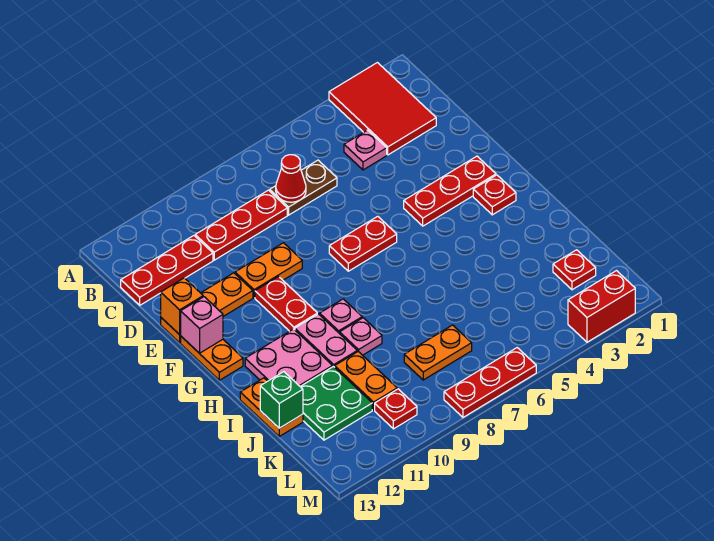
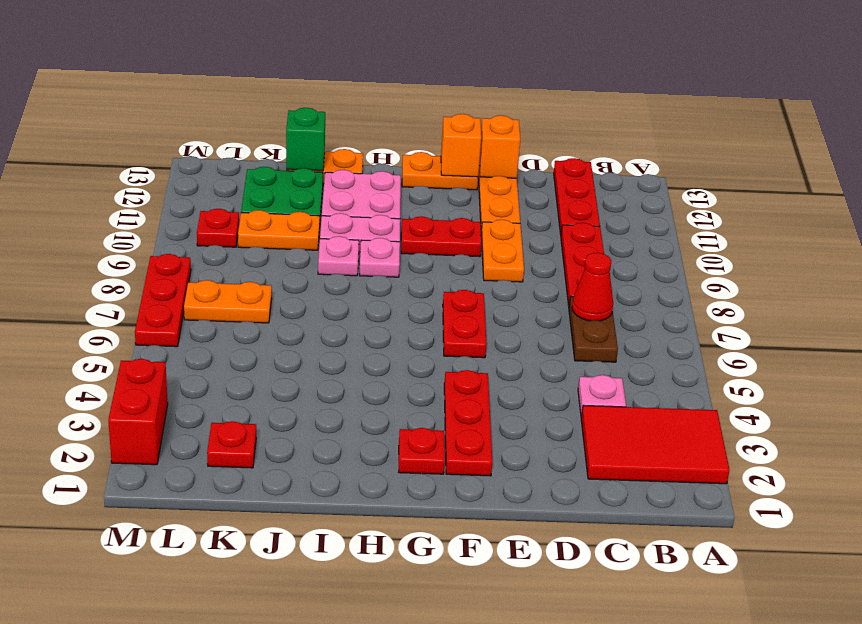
pink brick F13 level 2 -> orange brick F13 level 2
orange plate K7:K8 level 1 -> orange plate K7:L7 level 1

